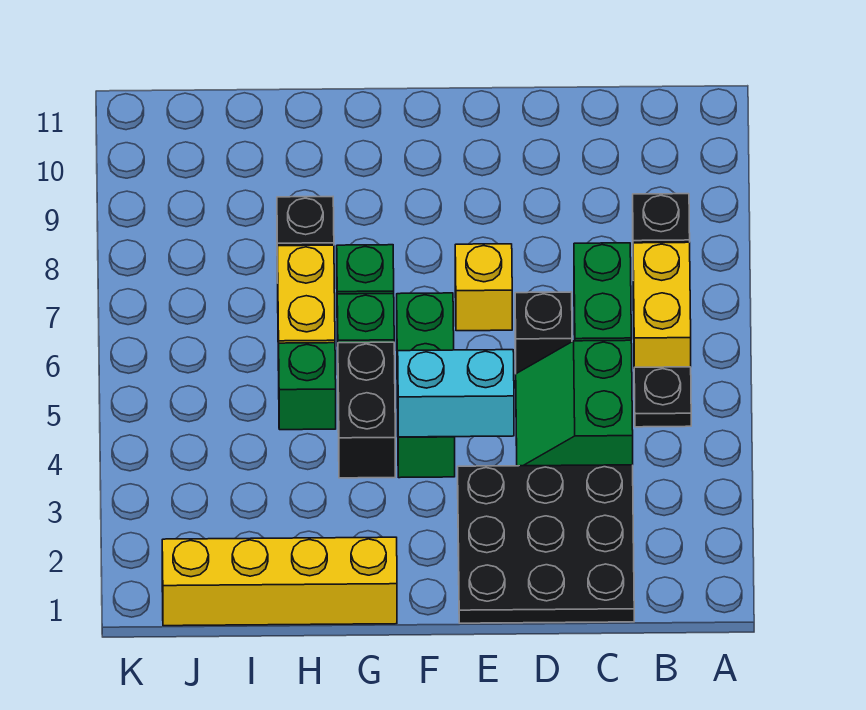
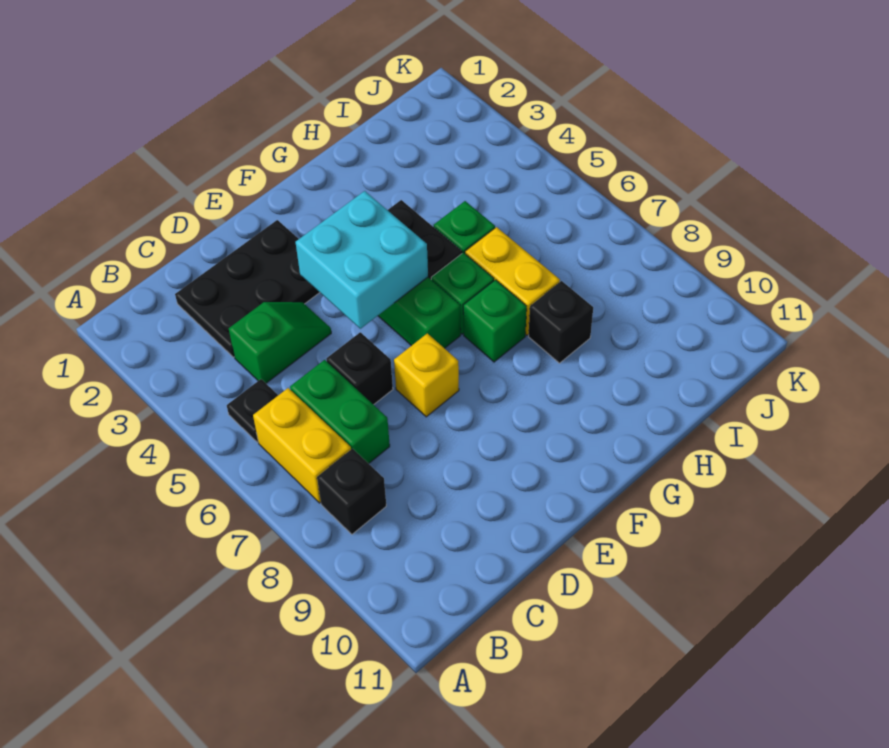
black plate C1:E3 level 1 -> black plate C2:E3 level 1
green slope C4:D5 level 1 top C -> green slope C4:D4 level 1 top C
cyan brick E4:F4 level 2 -> cyan brick E4:F5 level 2
yellow brick G1:J1 level 1 -> none

